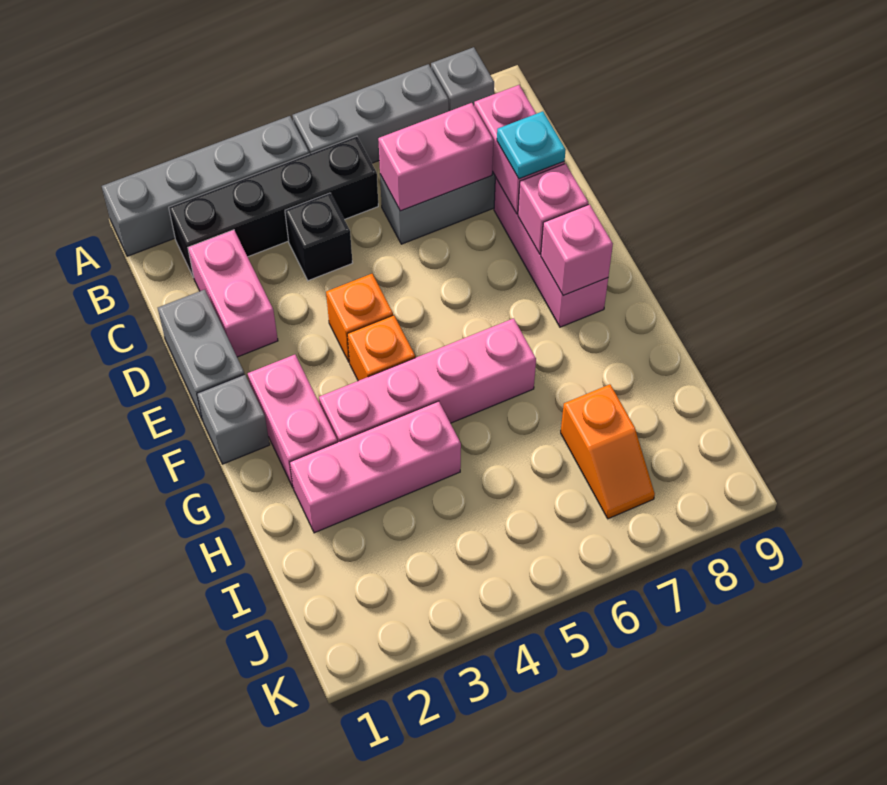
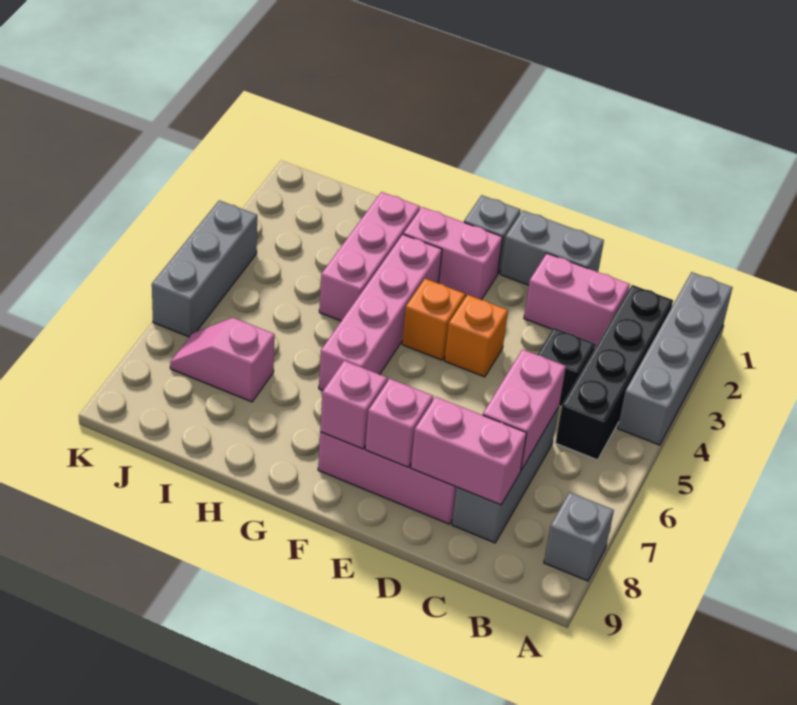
grey brick A5:A7 level 1 -> grey brick K4:K6 level 1
cyan plate D8 level 3 -> none
orange slope I7:J7 level 1 top I -> pink slope I7:J7 level 1 top I

